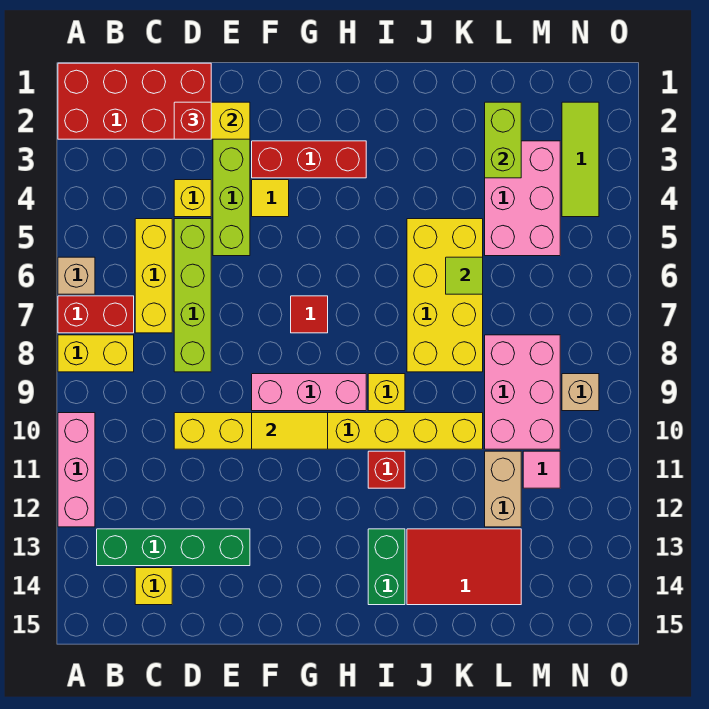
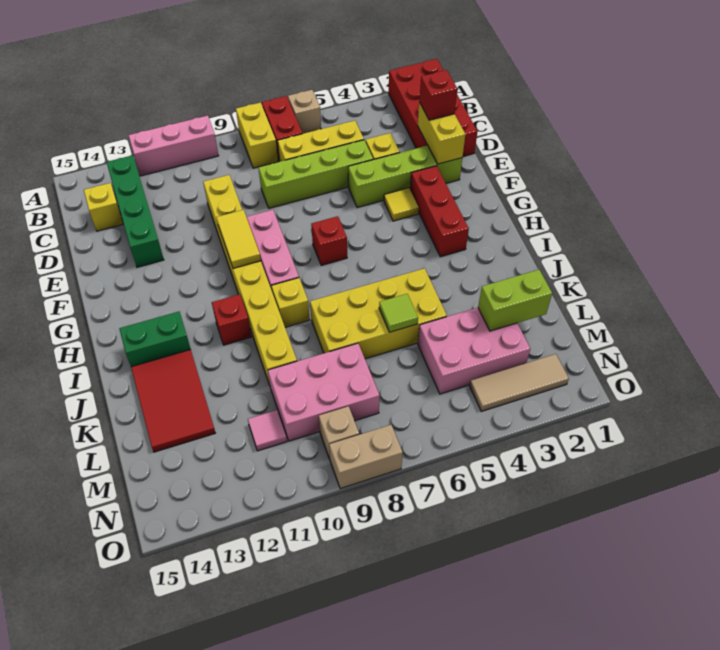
red tile G7 level 1 -> red brick G7 level 1
tan brick L11:L12 level 1 -> tan brick O8:O9 level 1
lime tile N2:N4 level 1 -> tan tile N2:N4 level 1

